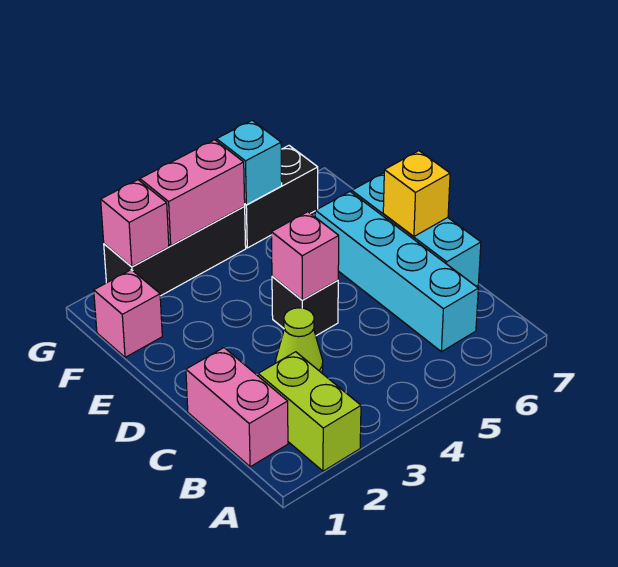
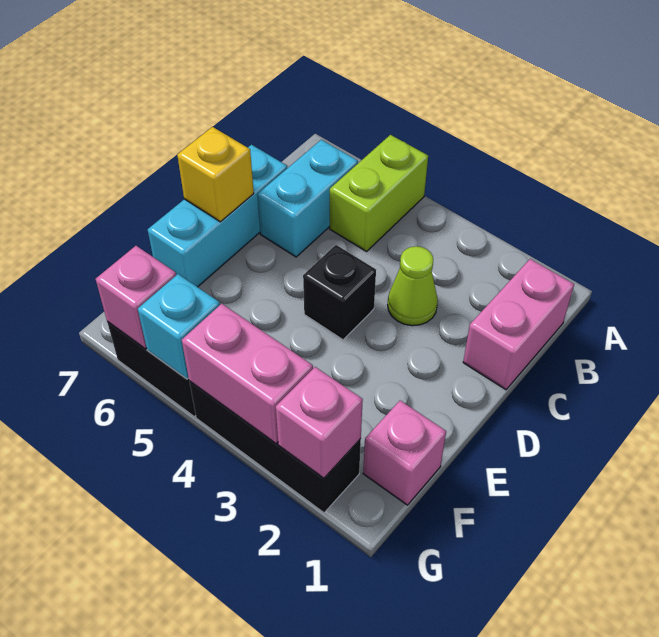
lime brick A2:B2 level 1 -> lime brick A5:B5 level 1
cyan brick B6:E6 level 1 -> cyan brick B6:C6 level 1
pink brick D4 level 2 -> pink brick G6 level 2

